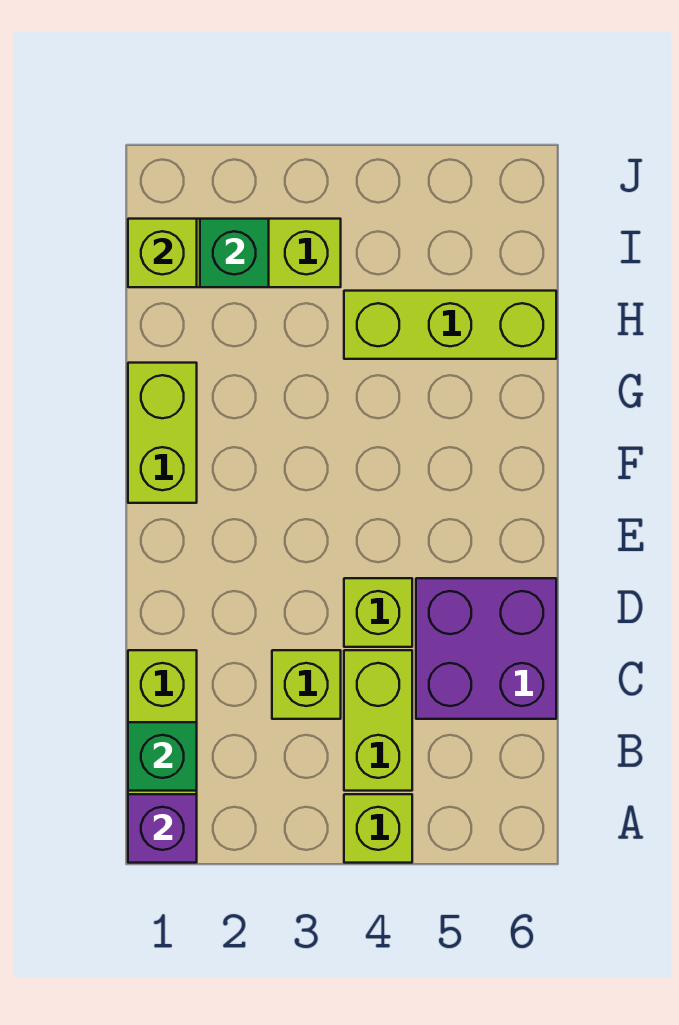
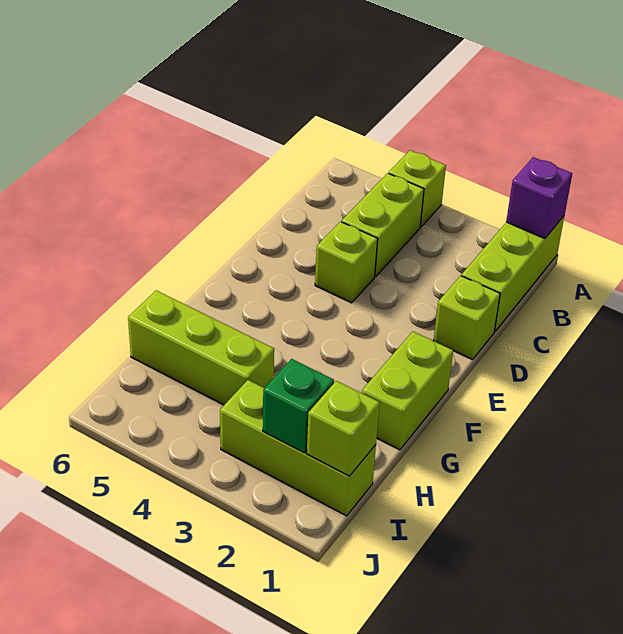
green brick B1 level 2 -> none
lime brick C3 level 1 -> lime brick D1 level 1
purple brick C5:D6 level 1 -> none

